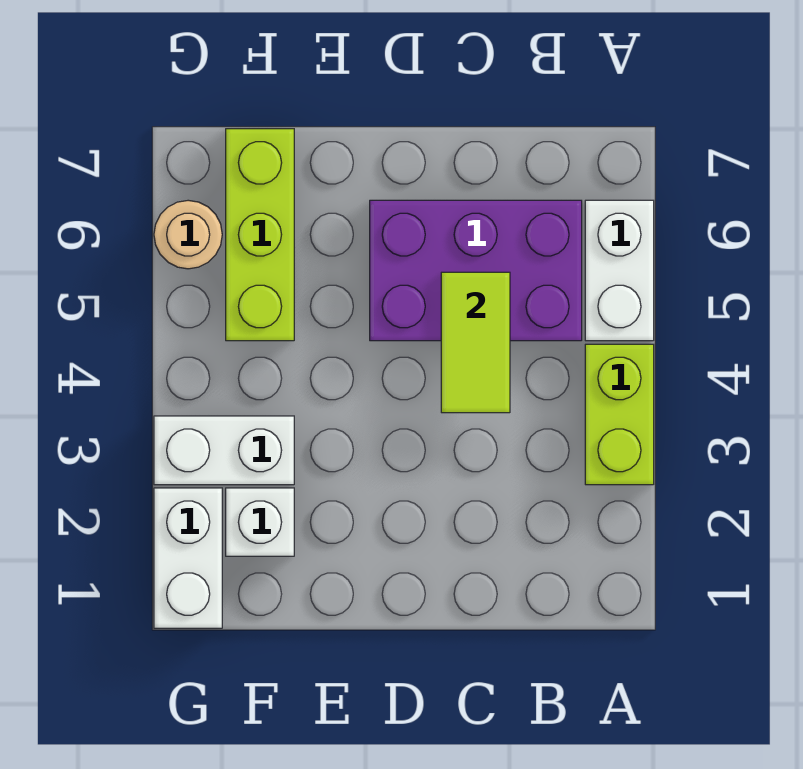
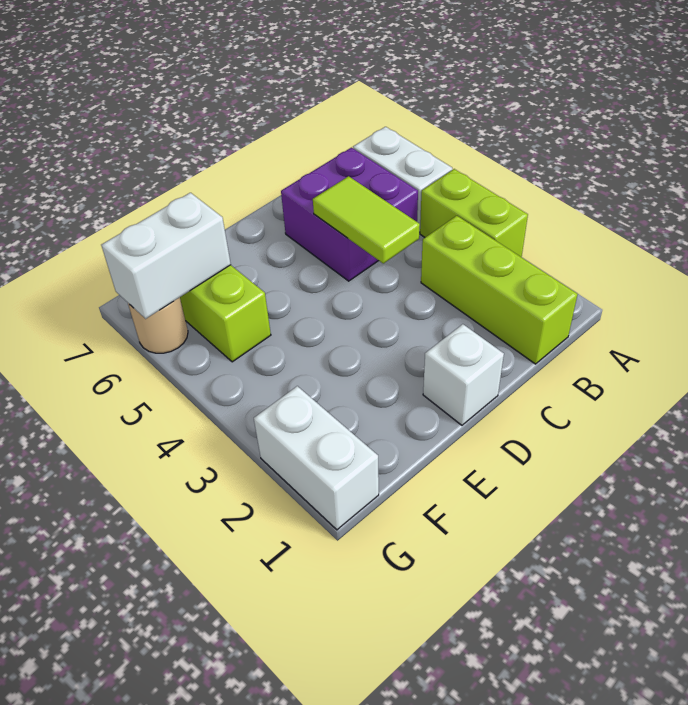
none -> lime brick B1:B3 level 1
purple brick B5:D6 level 1 -> purple brick B5:C6 level 1
white brick F2 level 1 -> white brick D1 level 1
white brick F3:G3 level 1 -> white brick F6:G6 level 2

